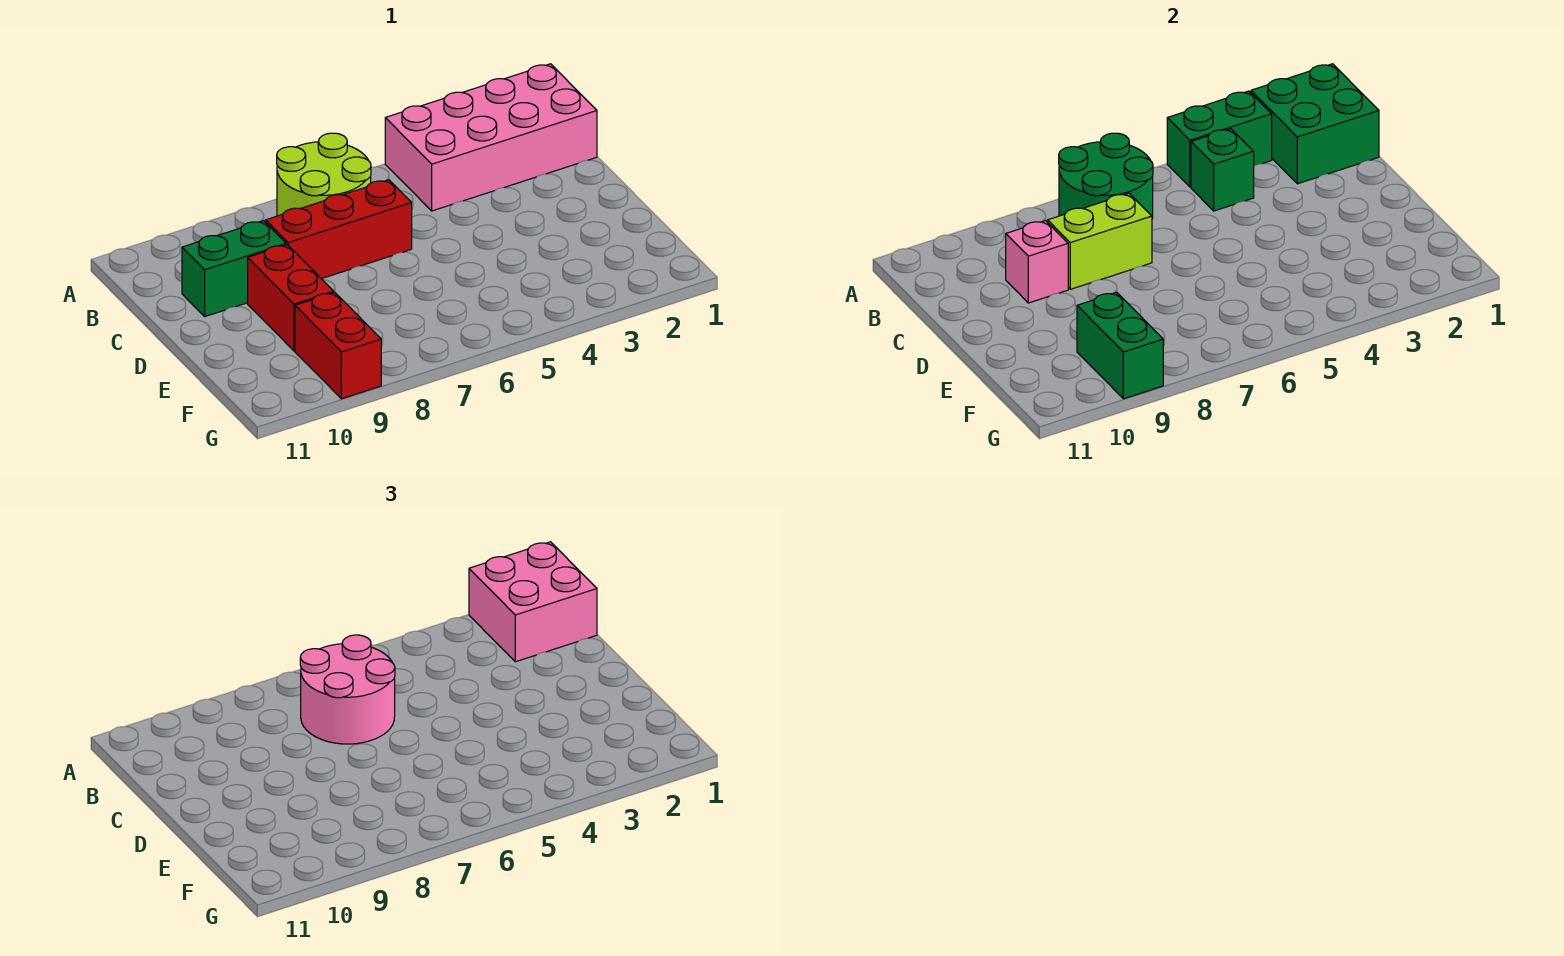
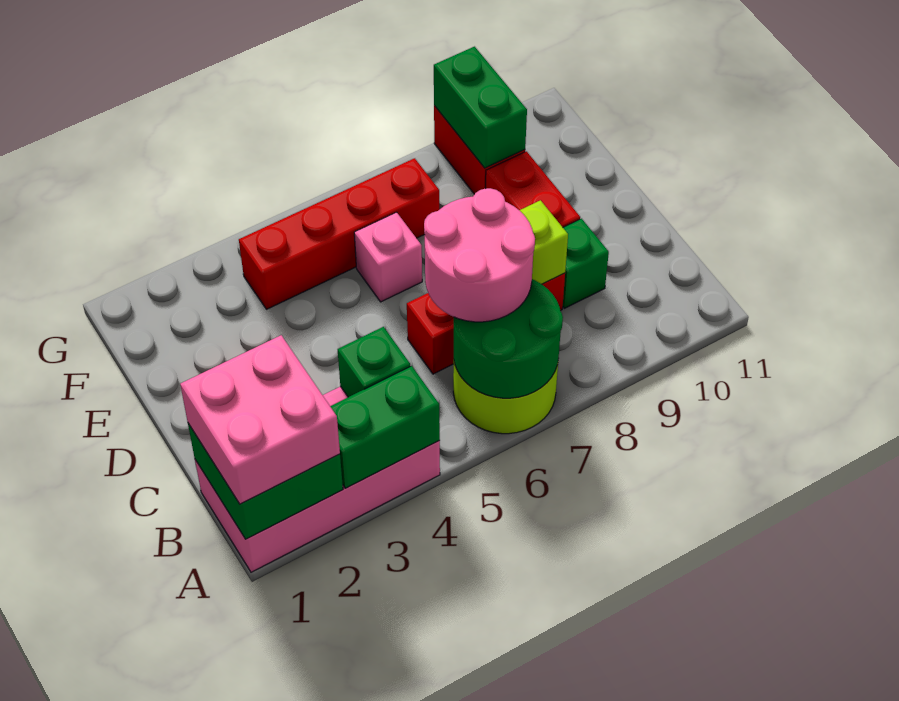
green brick C9:C10 level 1 -> green brick C9 level 1
pink brick C9 level 2 -> pink brick E6 level 1
none -> red brick F4:F7 level 1

